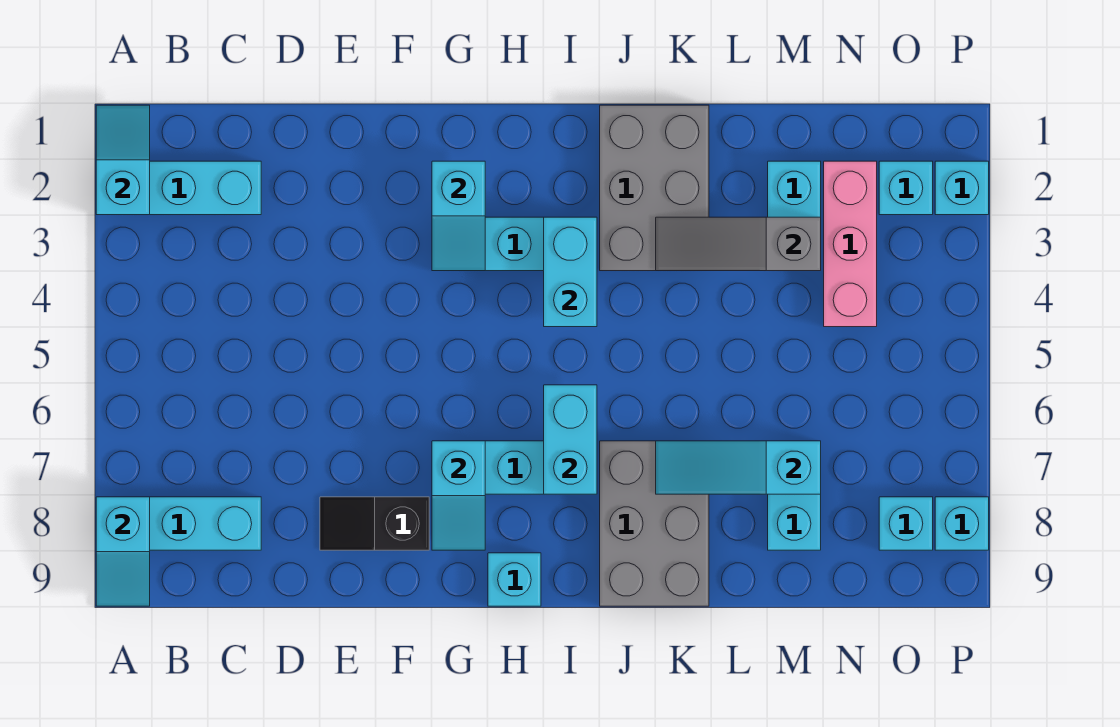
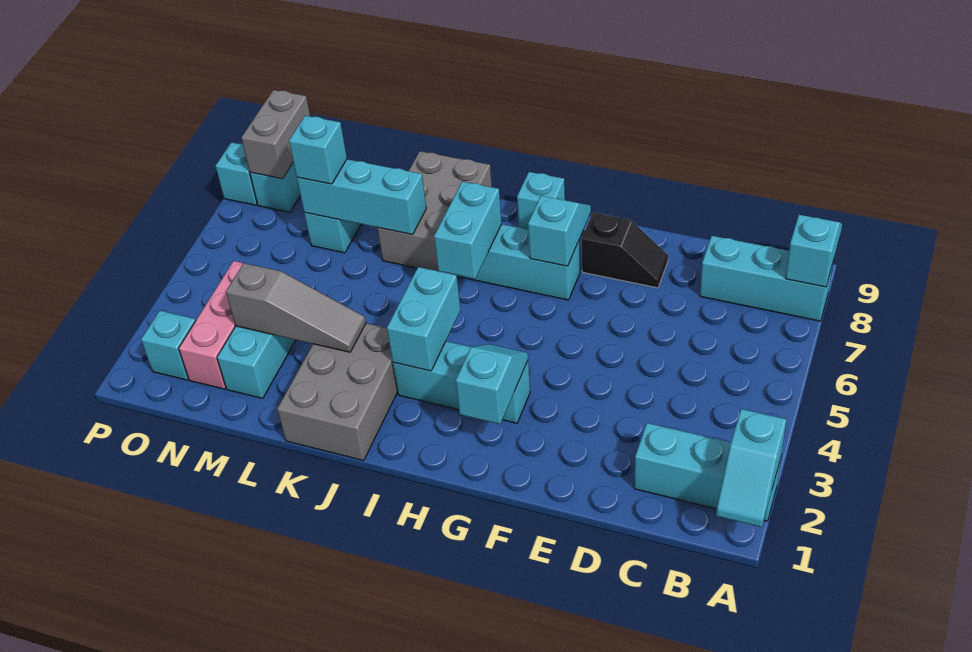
cyan slope K7:M7 level 2 top M -> cyan brick K7:M7 level 2
none -> grey brick O8:O9 level 2
cyan brick P2 level 1 -> cyan brick M7 level 3

